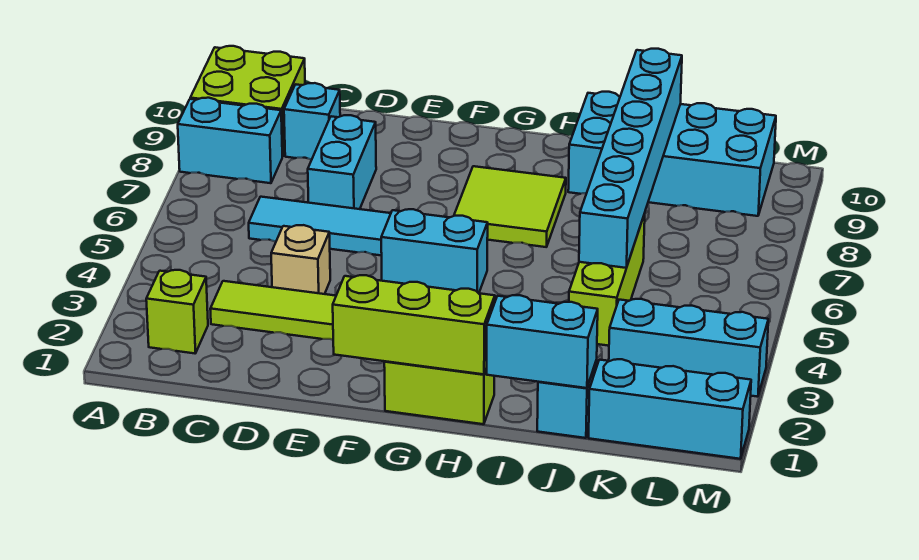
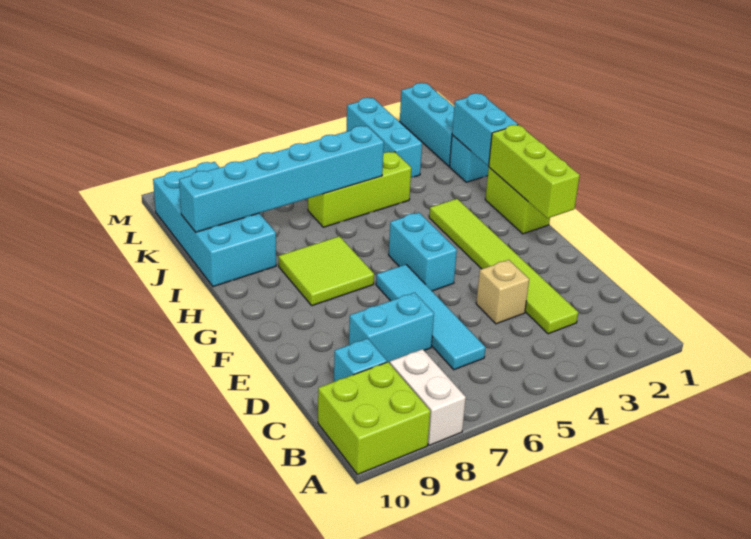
cyan brick A8:B8 level 1 -> white brick A8:B8 level 1
lime brick B2 level 1 -> none

